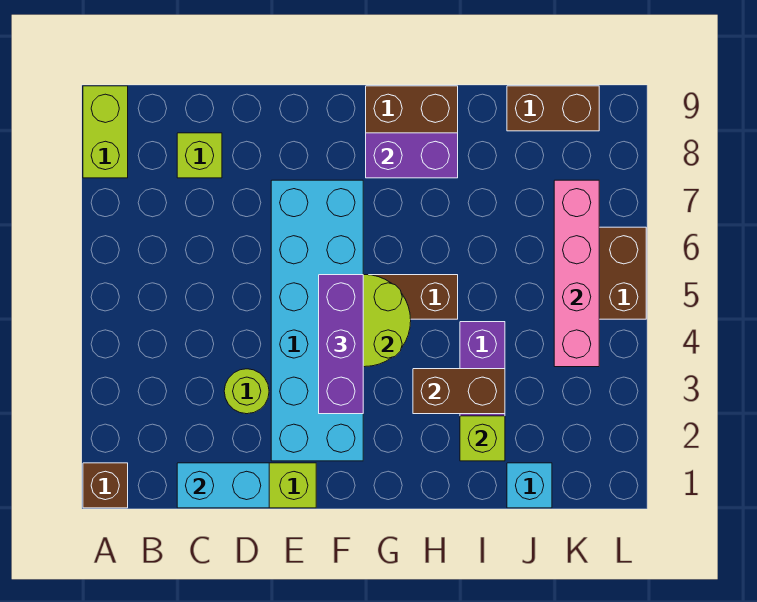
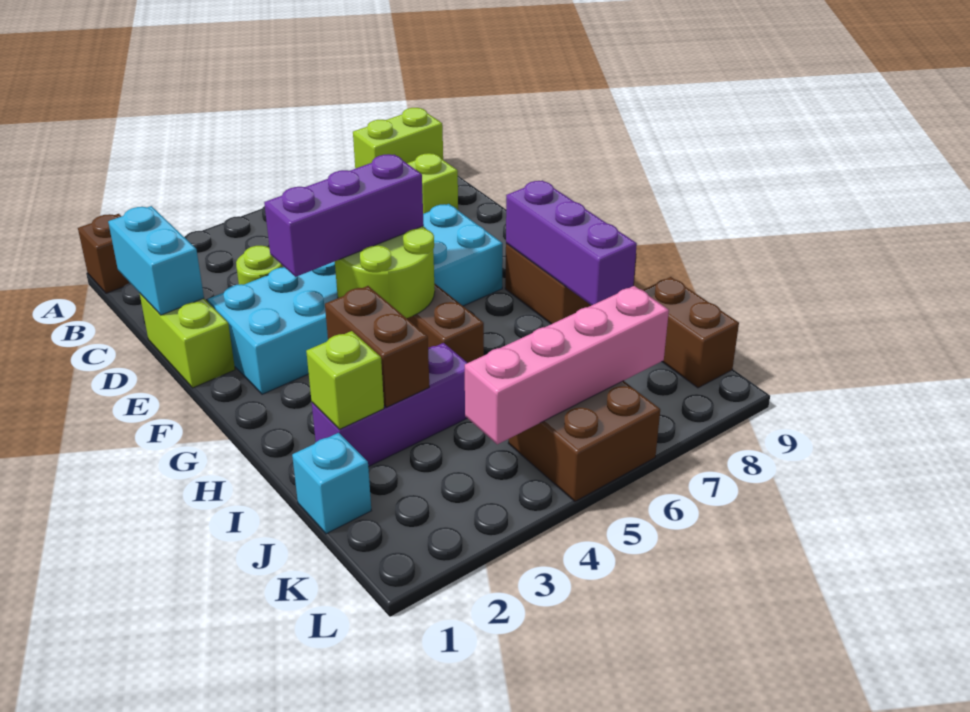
purple brick G8:H8 level 2 -> purple brick G8:I8 level 2

